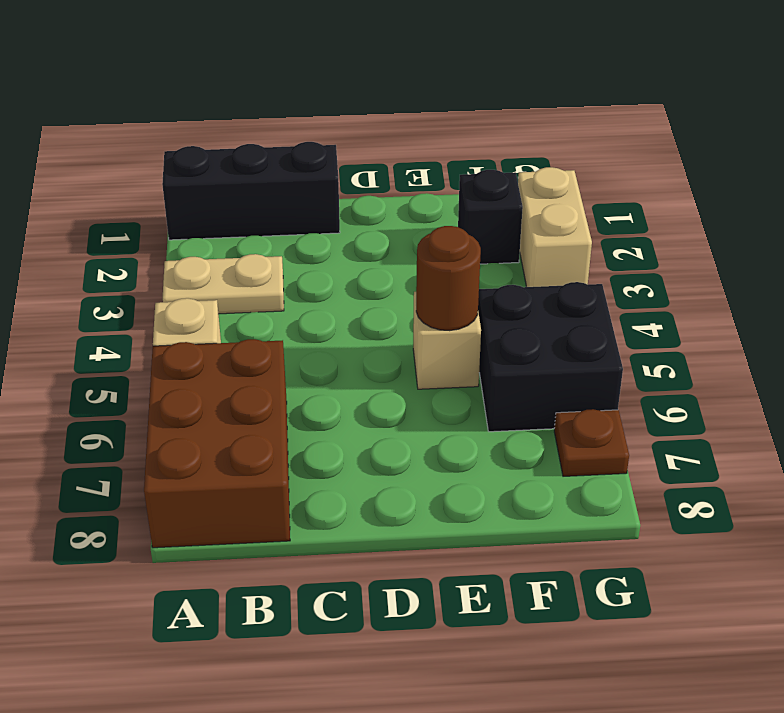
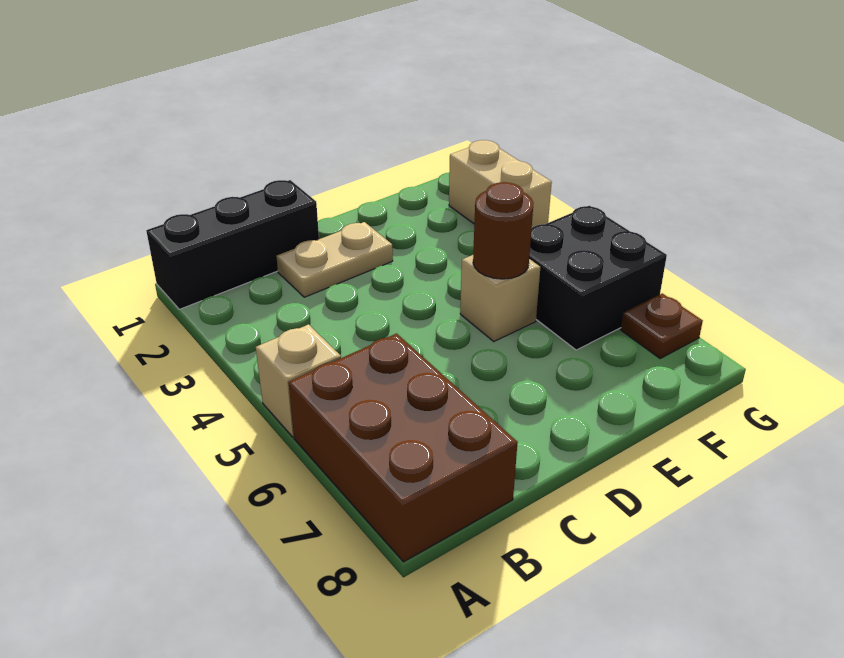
tan plate A3:B3 level 1 -> tan plate C2:D2 level 1
black brick F2 level 1 -> none

